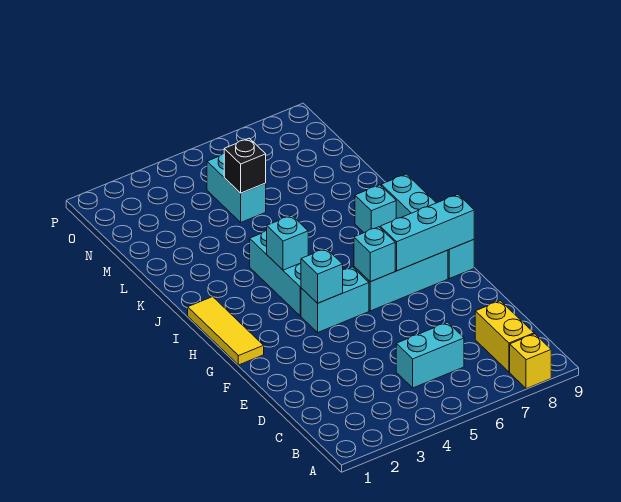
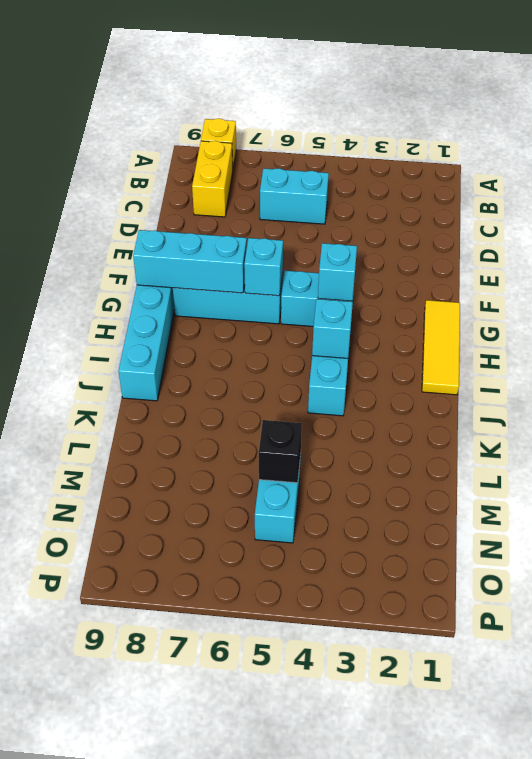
cyan brick J8 level 1 -> none

